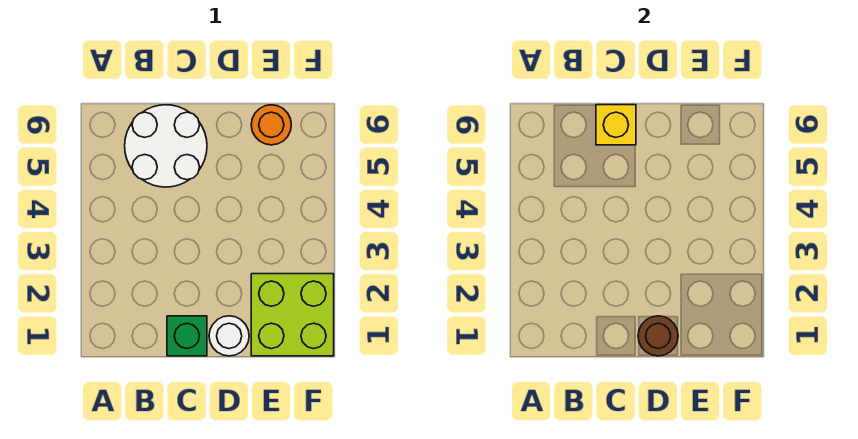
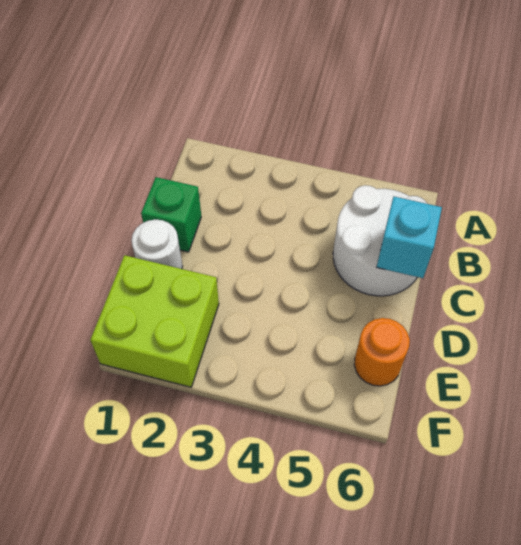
yellow brick C6 level 2 -> cyan brick C6 level 2
brown round brick D1 level 2 -> none

